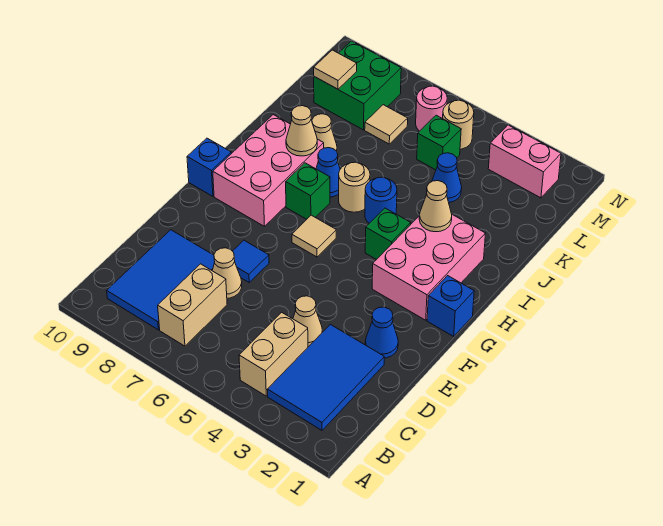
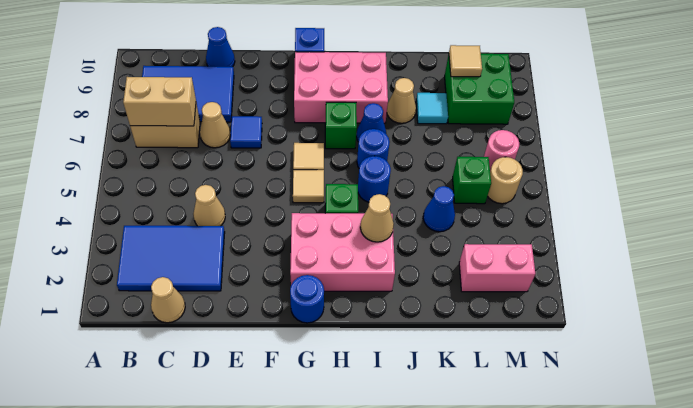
tan brick B4:C4 level 1 -> tan brick B7:C7 level 2
blue cone E2 level 1 -> blue cone D10 level 1
blue brick G1 level 1 -> blue round brick G1 level 1
tan round brick I6 level 1 -> blue round brick I6 level 1
tan cone I8 level 2 -> tan cone C1 level 1
none -> cyan tile K8 level 1
tan tile L7 level 1 -> tan tile G5 level 1
pink brick M2:M3 level 1 -> pink brick L2:M2 level 1

